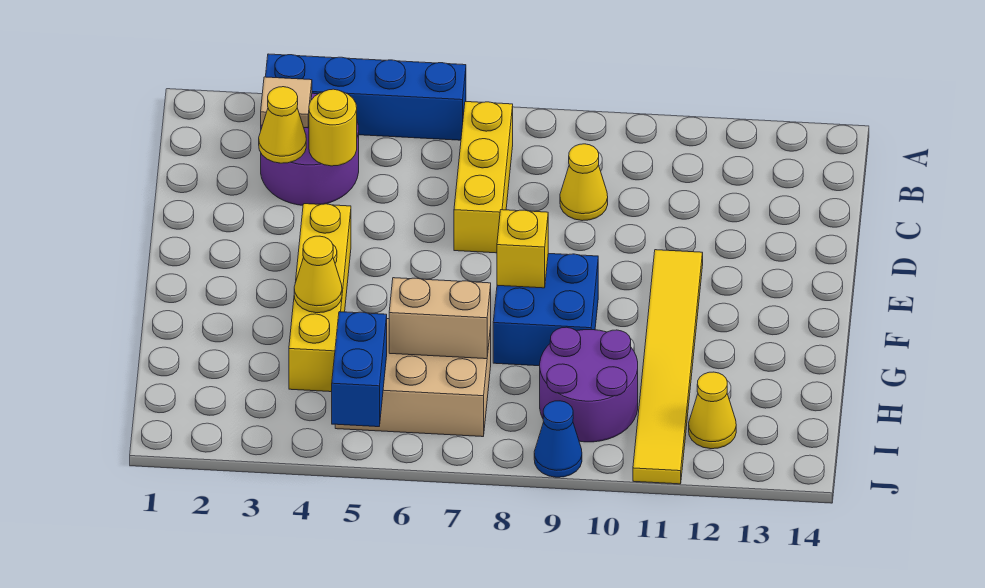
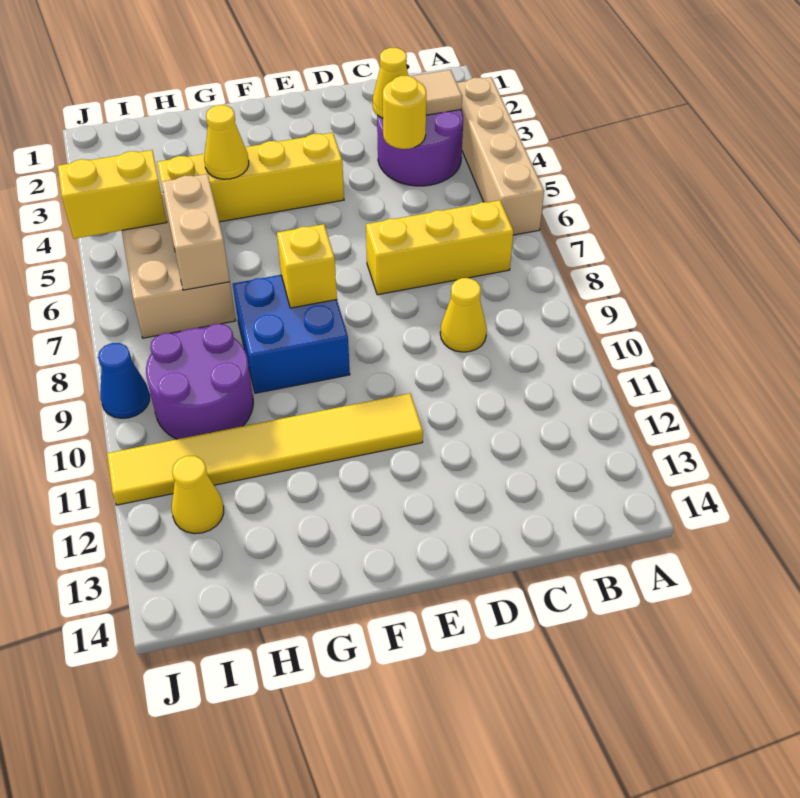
blue brick A3:A6 level 1 -> tan brick A3:A6 level 1
blue brick I5:J5 level 2 -> yellow brick I5:J5 level 2

